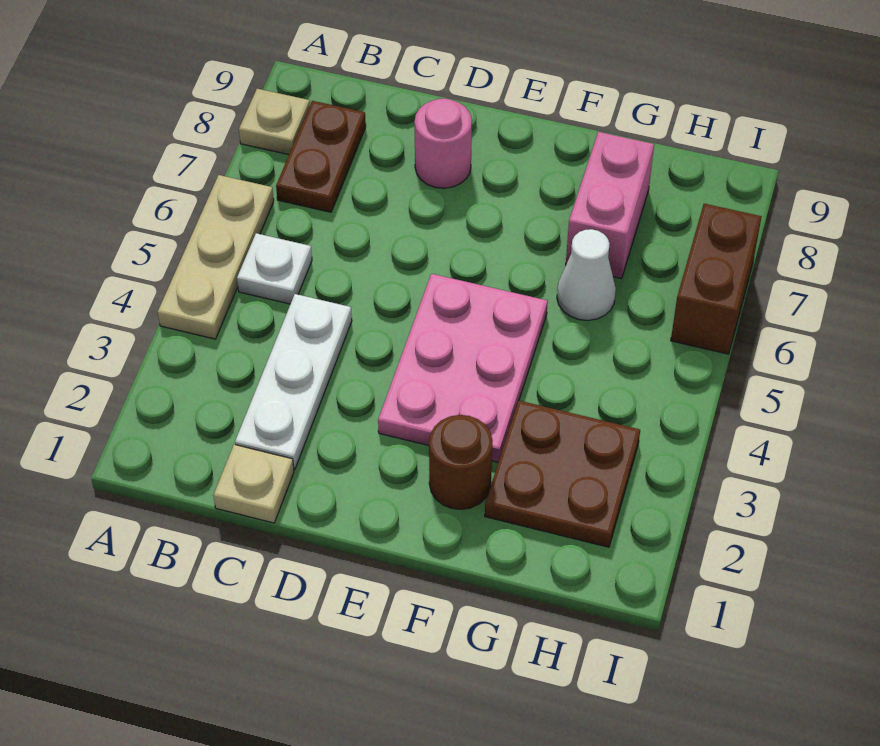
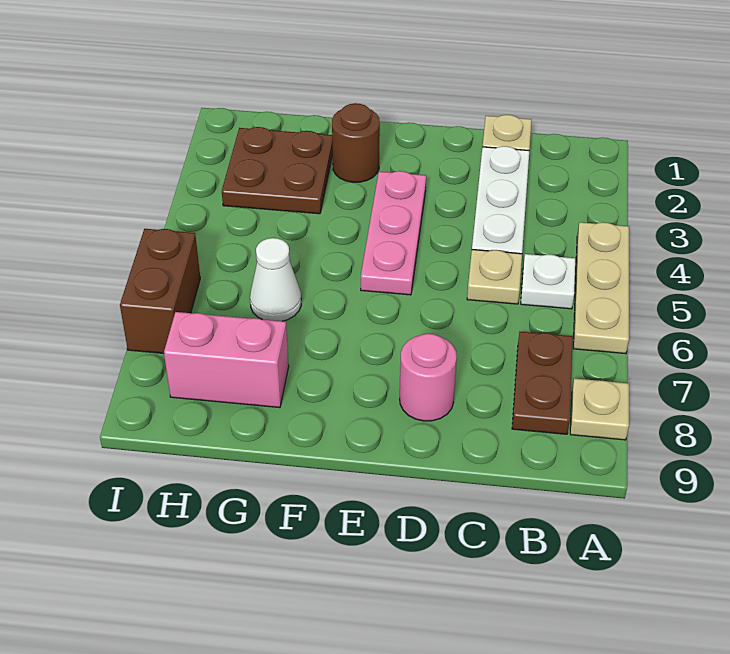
none -> tan plate C5 level 1
pink plate E3:F5 level 1 -> pink plate E3:E5 level 1
pink brick G7:G8 level 1 -> pink brick G8:H8 level 1

